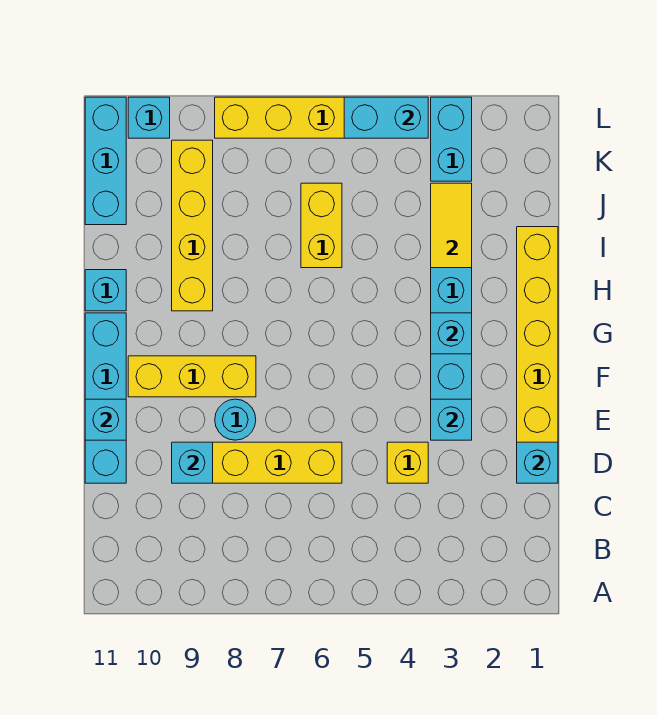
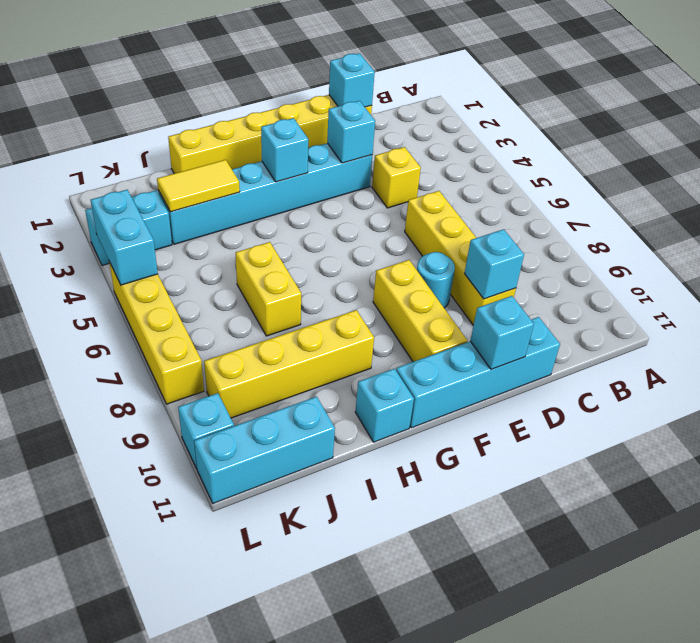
yellow brick I6:J6 level 1 -> yellow brick I6:I7 level 1

